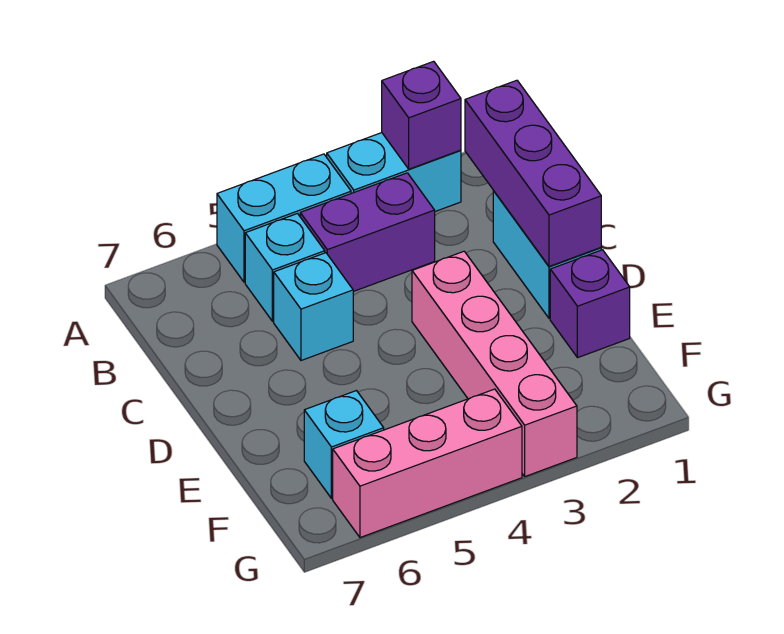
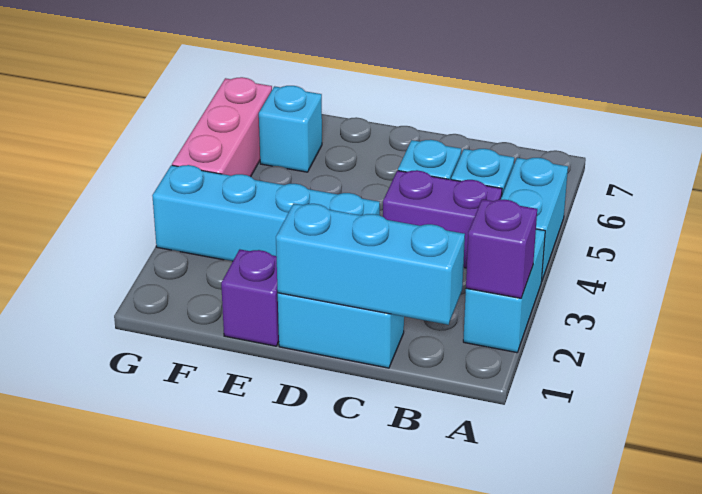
purple brick B1:D1 level 2 -> cyan brick B1:D1 level 2
purple brick B3:B4 level 1 -> purple brick B4:C4 level 1
pink brick D3:G3 level 1 -> cyan brick D3:G3 level 1

